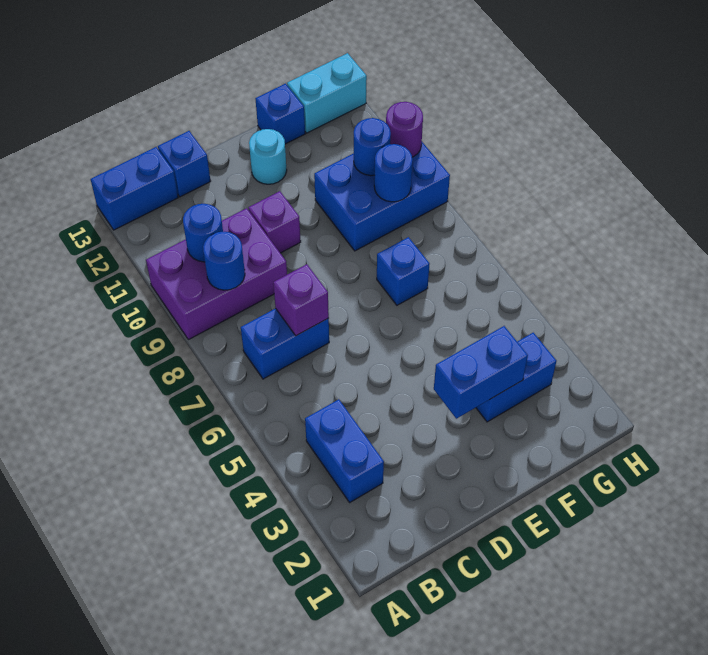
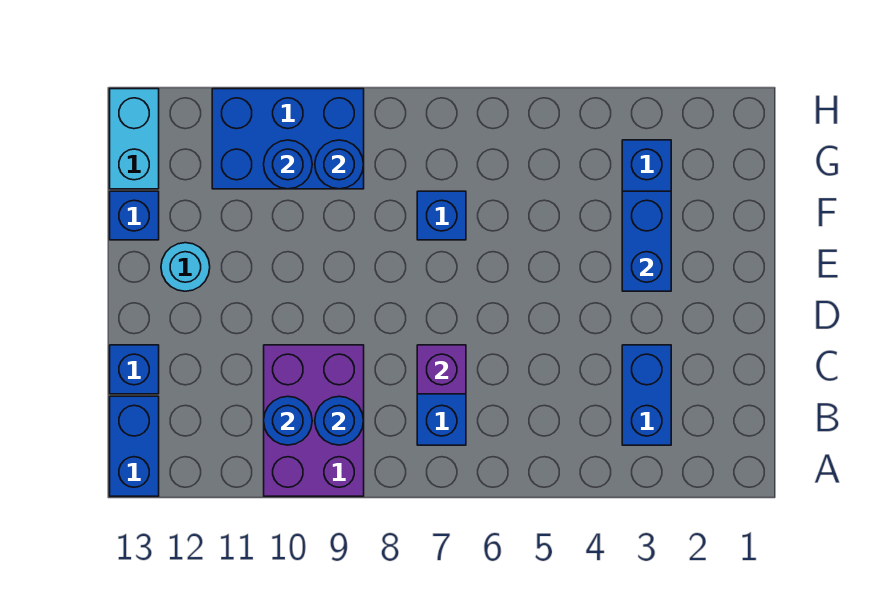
blue brick B3:B4 level 1 -> blue brick B3:C3 level 1
purple brick D10 level 1 -> none
blue brick F9:H10 level 1 -> blue brick G9:H11 level 1
purple round brick H10 level 2 -> none

